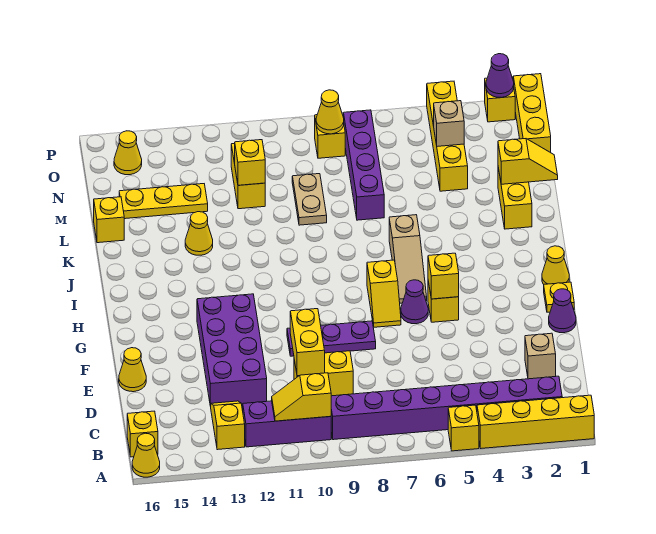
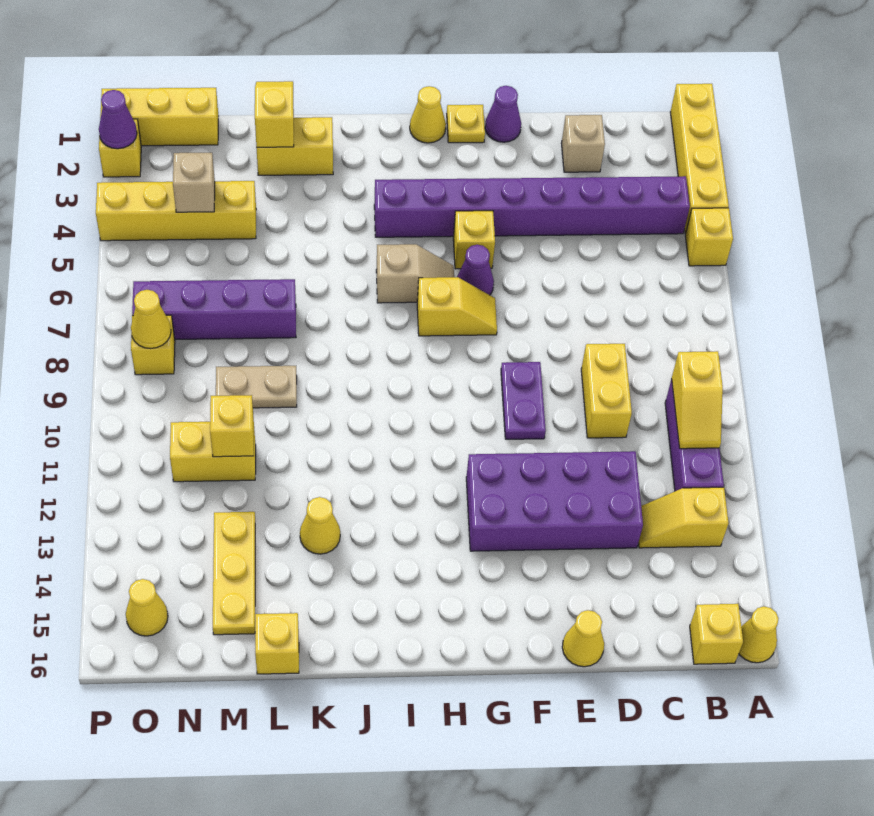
purple brick B2:B9 level 1 -> purple brick B4:I4 level 1
yellow brick D10:E10 level 2 -> none
purple plate F8:F10 level 1 -> purple plate F9:F10 level 1
yellow brick G5 level 2 -> none
tan slope H6:J6 level 1 top J -> tan slope H6:I6 level 1 top I

